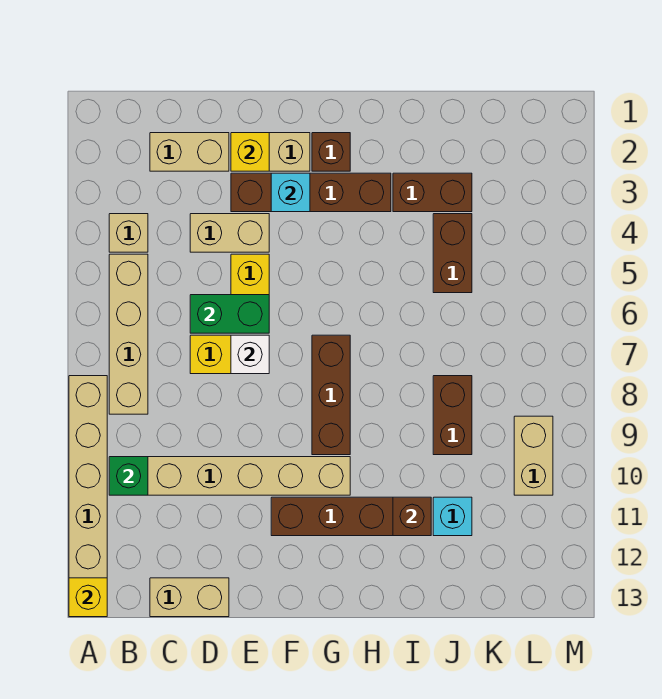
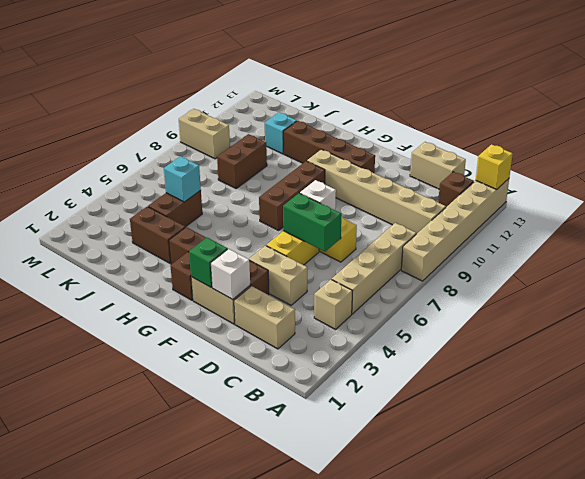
green brick B10 level 2 -> green brick F2 level 2
yellow brick E2 level 2 -> white brick E2 level 2
cyan brick F3 level 2 -> cyan brick J5 level 2
brown brick I11 level 2 -> brown brick B12 level 1
tan brick L9:L10 level 1 -> tan brick L9:M9 level 1

